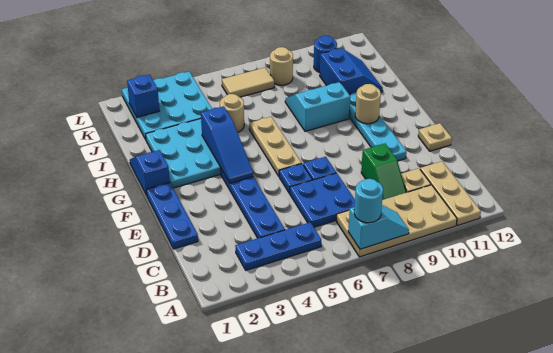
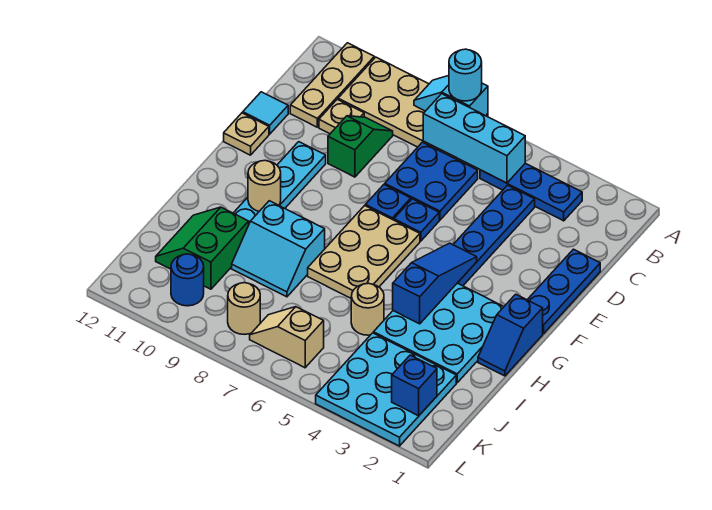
none -> cyan brick B5:B7 level 2
none -> cyan tile D12 level 1
tan plate F6:H6 level 1 -> tan plate F6:H7 level 1
blue slope I10:J11 level 1 top 10 -> green slope I10:J11 level 1 top 10
tan tile K6:K7 level 1 -> tan slope K6:K7 level 1 top 6

